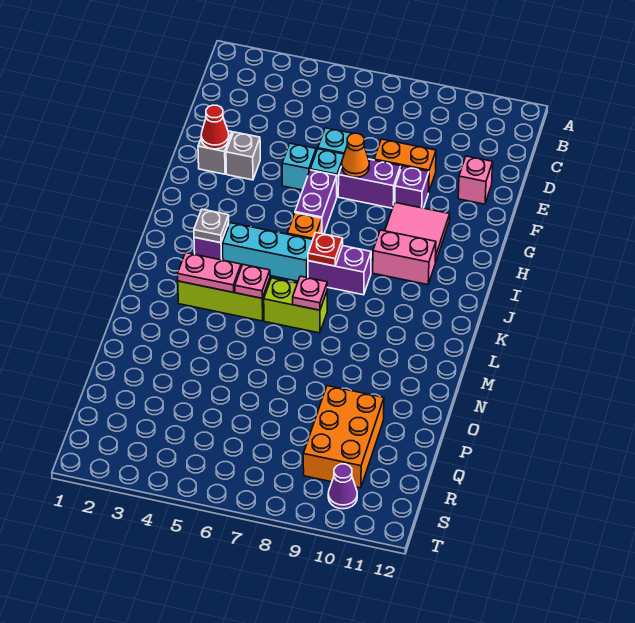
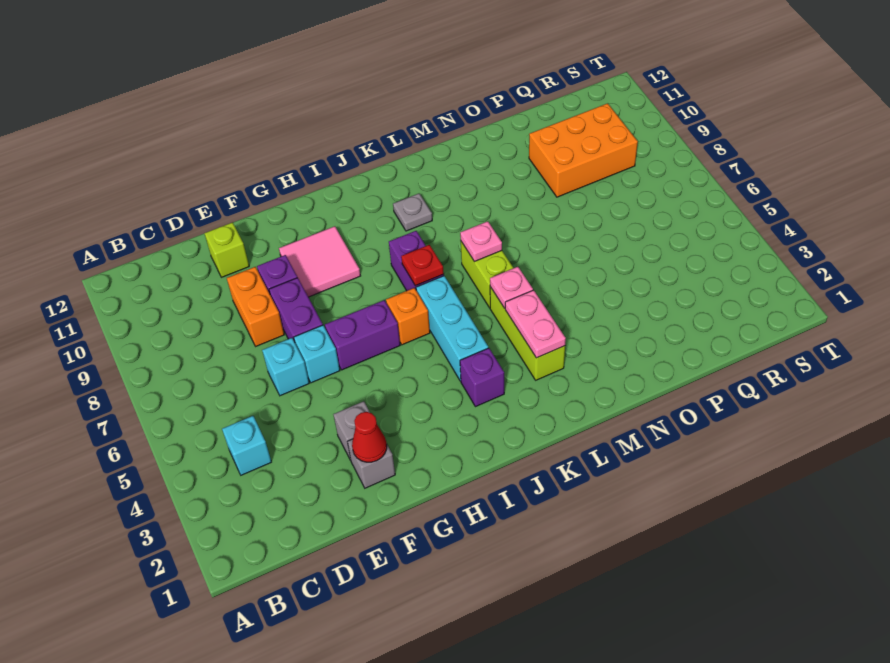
pink brick E11 level 1 -> lime brick E11 level 1
cyan brick F5 level 1 -> cyan brick C4 level 1
orange cone F7 level 2 -> none
pink brick I9:I10 level 1 -> none
grey plate J3 level 2 -> grey plate K10 level 1
purple cone S10 level 1 -> none

